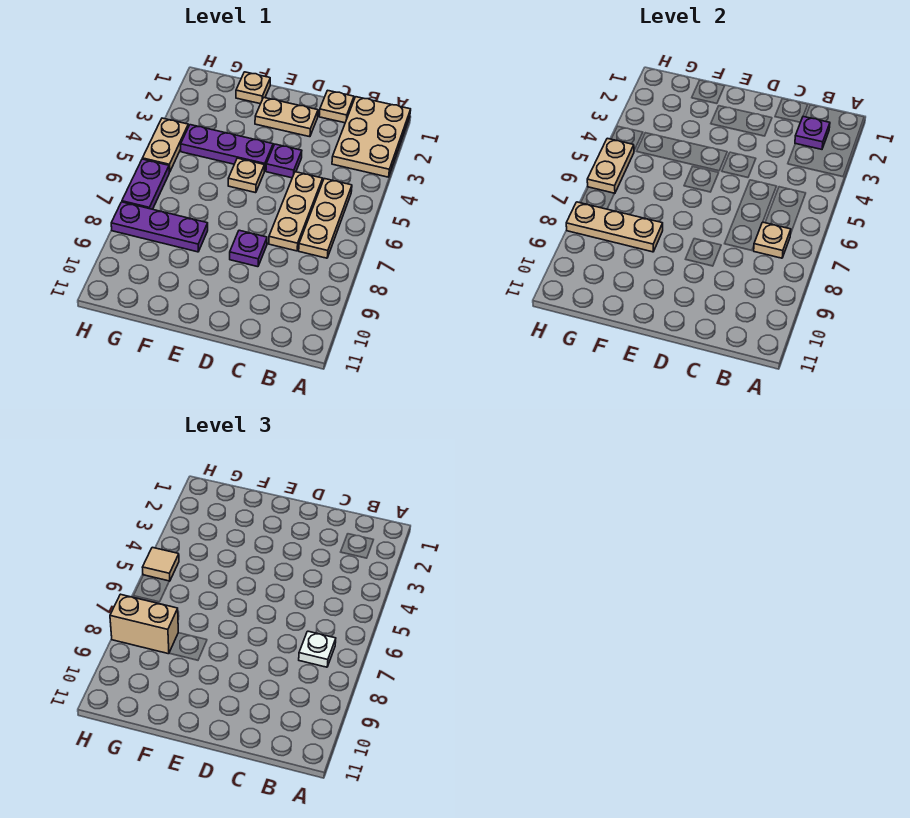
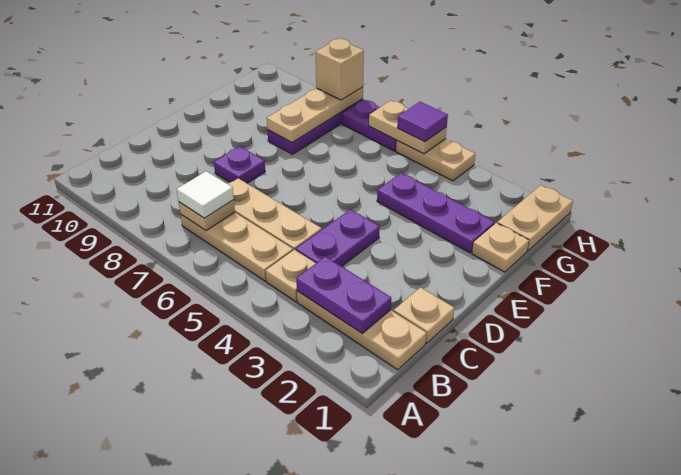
tan plate A1:B3 level 1 -> tan plate B1:B3 level 1
purple plate B2 level 2 -> purple plate B2:B3 level 2
white plate B7 level 3 -> white tile B7 level 3
tan plate D2:E2 level 1 -> tan plate G1:H1 level 1
purple plate D4 level 1 -> purple plate C4:D4 level 1
purple plate E4:G4 level 1 -> purple plate F2:F4 level 1
tan plate E5 level 1 -> tan plate B4 level 1
tan brick G8:H8 level 3 -> tan brick H8 level 3
tan tile H5 level 3 -> purple tile H5 level 3

